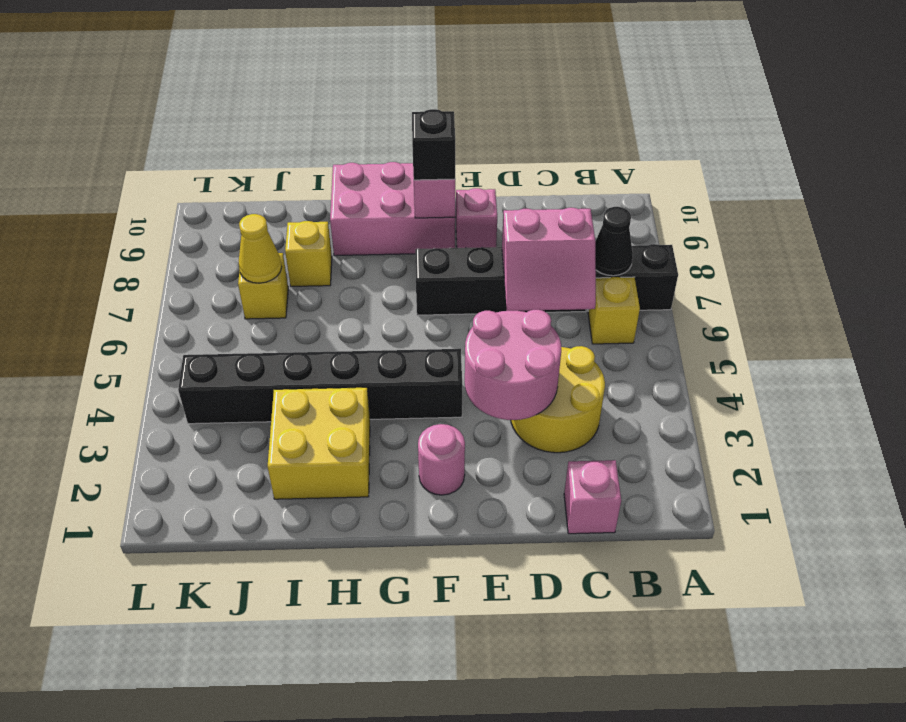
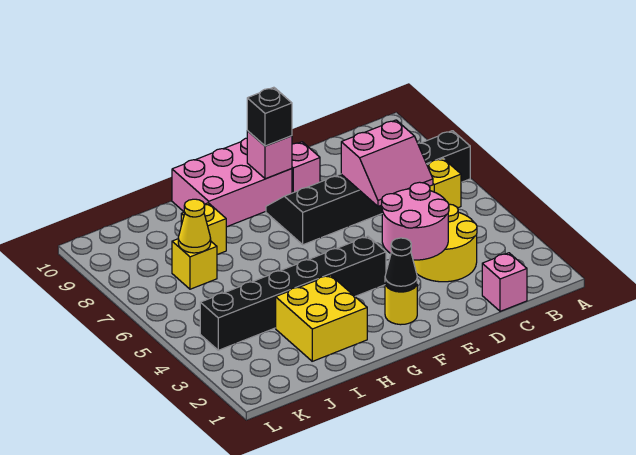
black cone B7 level 2 -> black cone F2 level 2
pink round brick F2 level 1 -> yellow round brick F2 level 1

